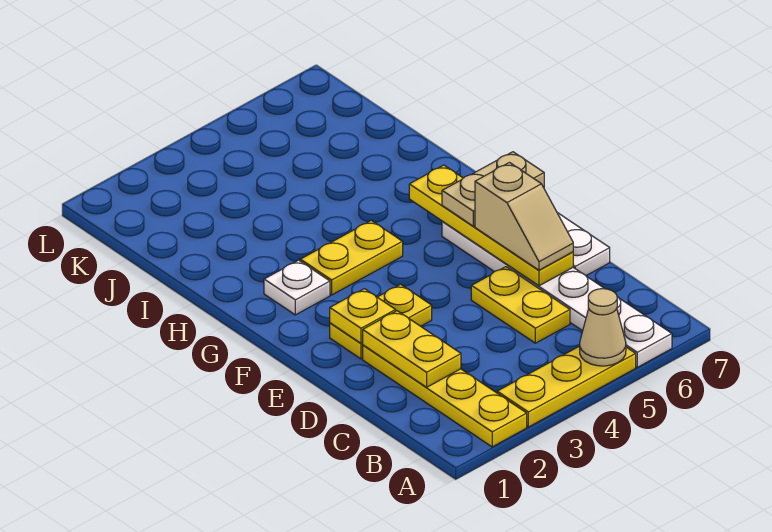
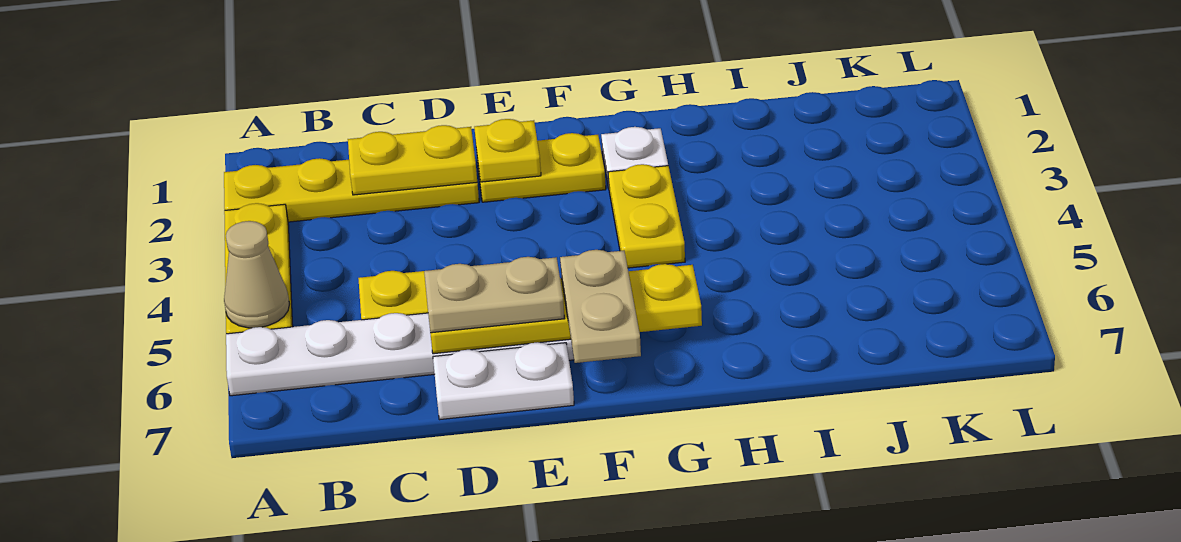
tan slope D6:E6 level 3 top E -> tan plate D6:E6 level 3
yellow plate E2:E3 level 1 -> yellow plate E2:F2 level 1

